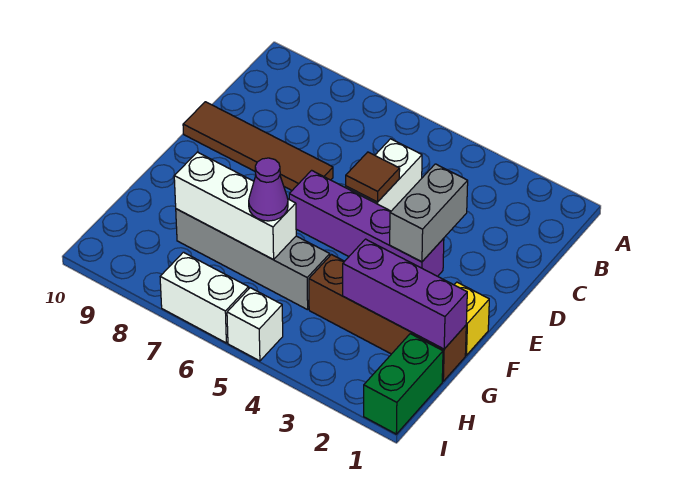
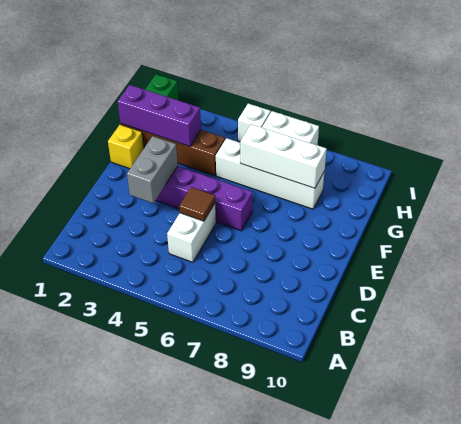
brown tile D7:D10 level 1 -> none
grey brick G5:G8 level 1 -> white brick G5:G8 level 1
purple cone G6 level 3 -> none

